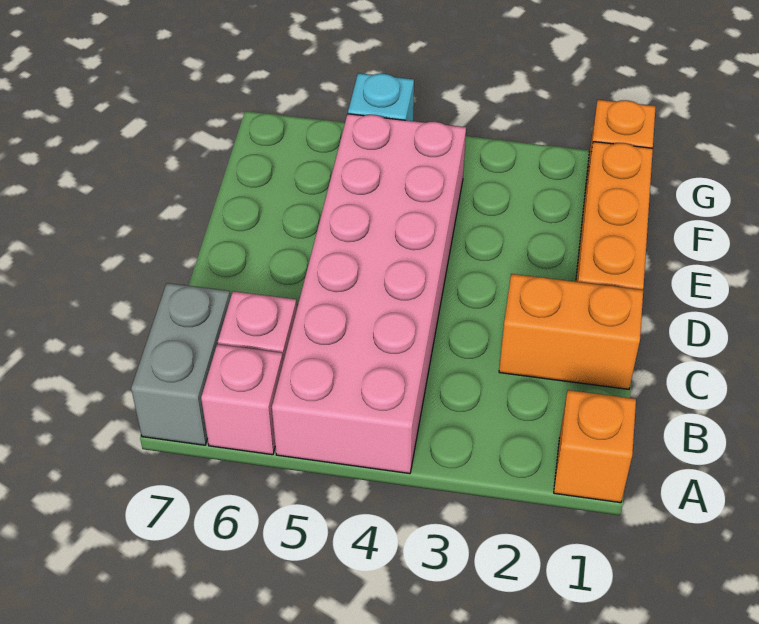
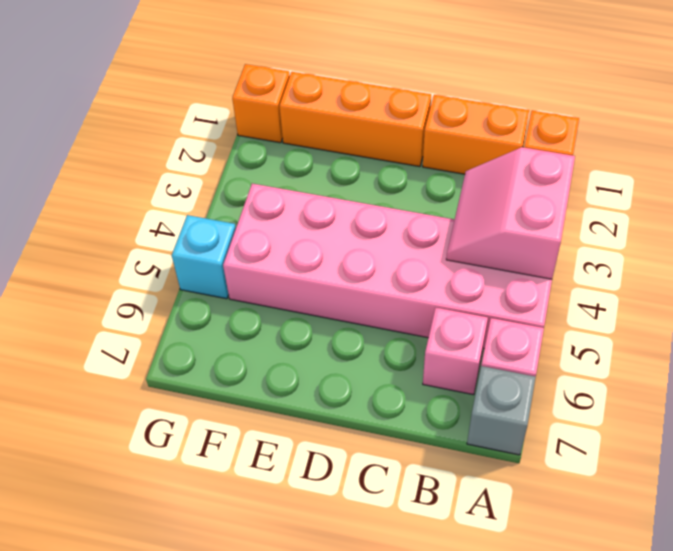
none -> pink slope A3:B4 level 2 top A
grey brick A7:B7 level 1 -> grey brick A7 level 1
orange brick C1:C2 level 1 -> orange brick B1:C1 level 1

